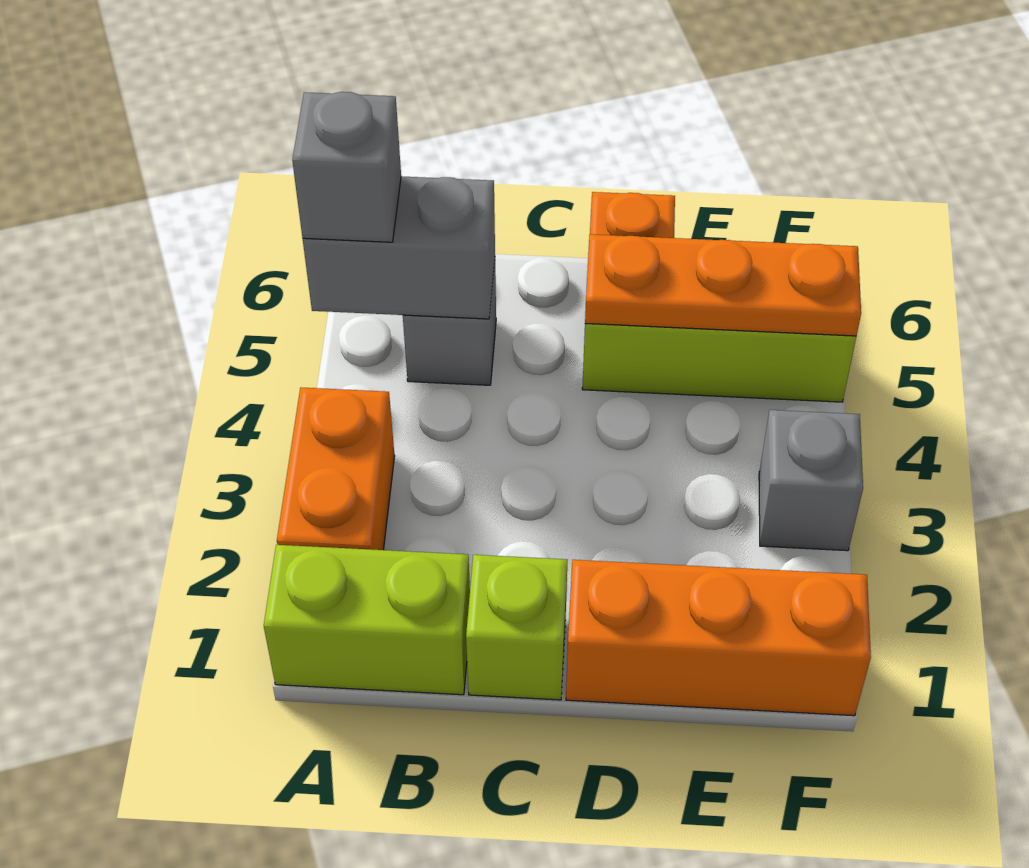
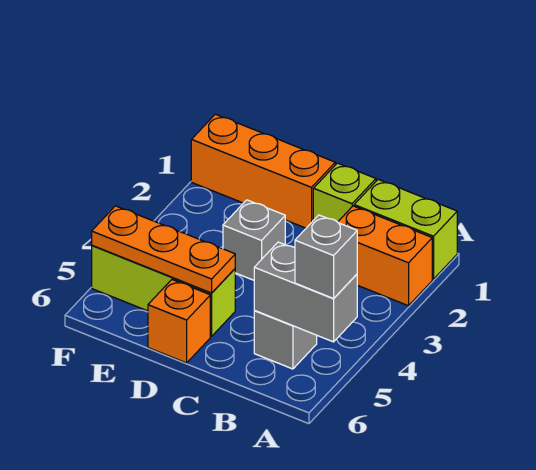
orange brick A2:A3 level 1 -> orange brick A2:B2 level 1
grey brick F3 level 1 -> grey brick D3 level 1

